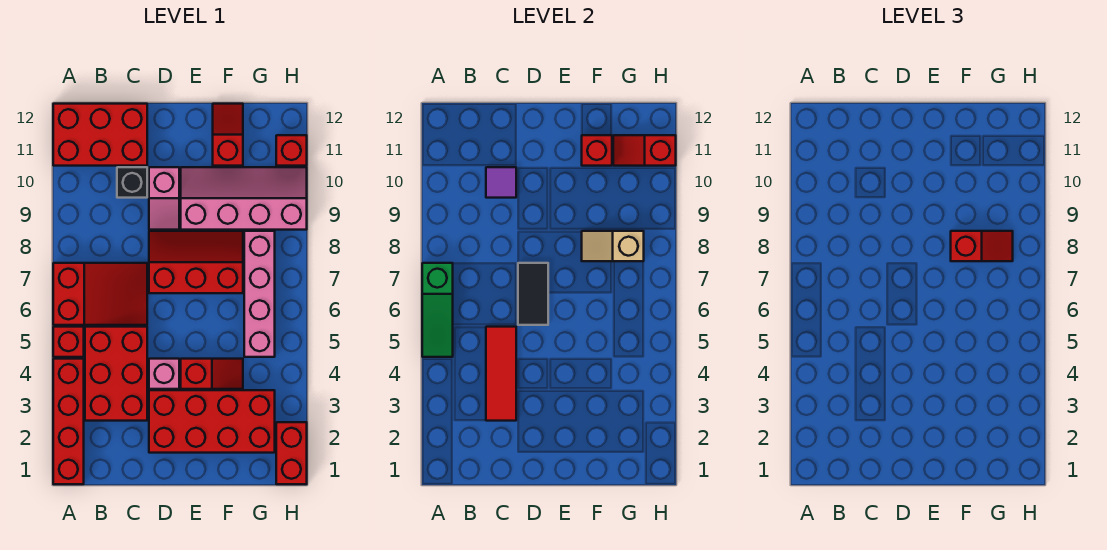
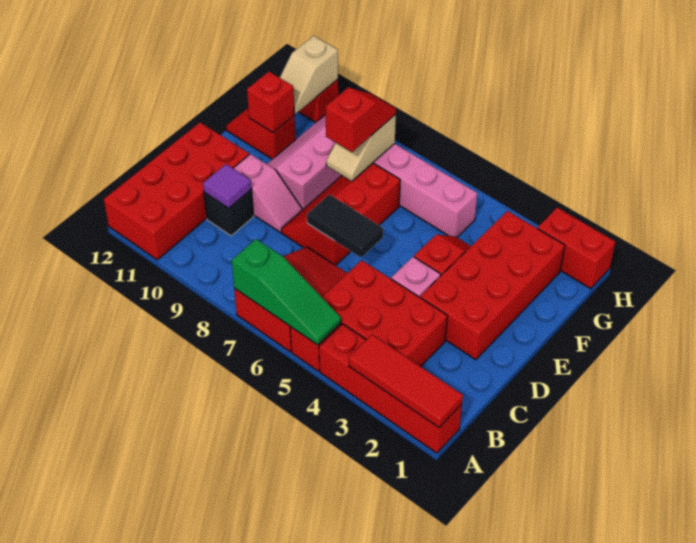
red brick A11:C12 level 1 -> red brick A11:D12 level 1
red tile C3:C5 level 2 -> red tile A1:A3 level 2
red slope G11:H11 level 2 top H -> tan slope G11:H11 level 2 top H

